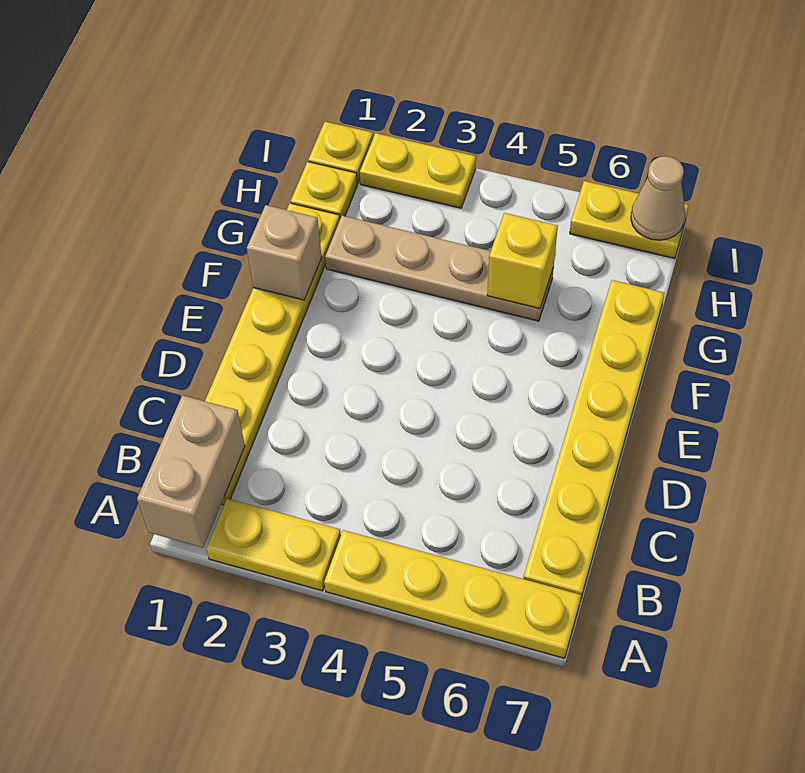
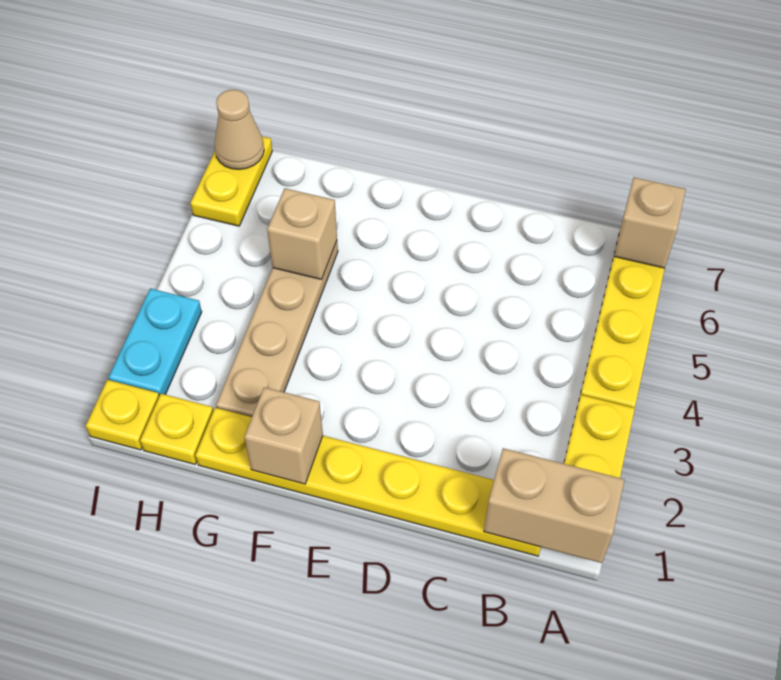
none -> tan brick A7 level 2
yellow plate B7:G7 level 1 -> none
yellow brick G5 level 2 -> tan brick G5 level 2
yellow plate I2:I3 level 1 -> cyan plate I2:I3 level 1

